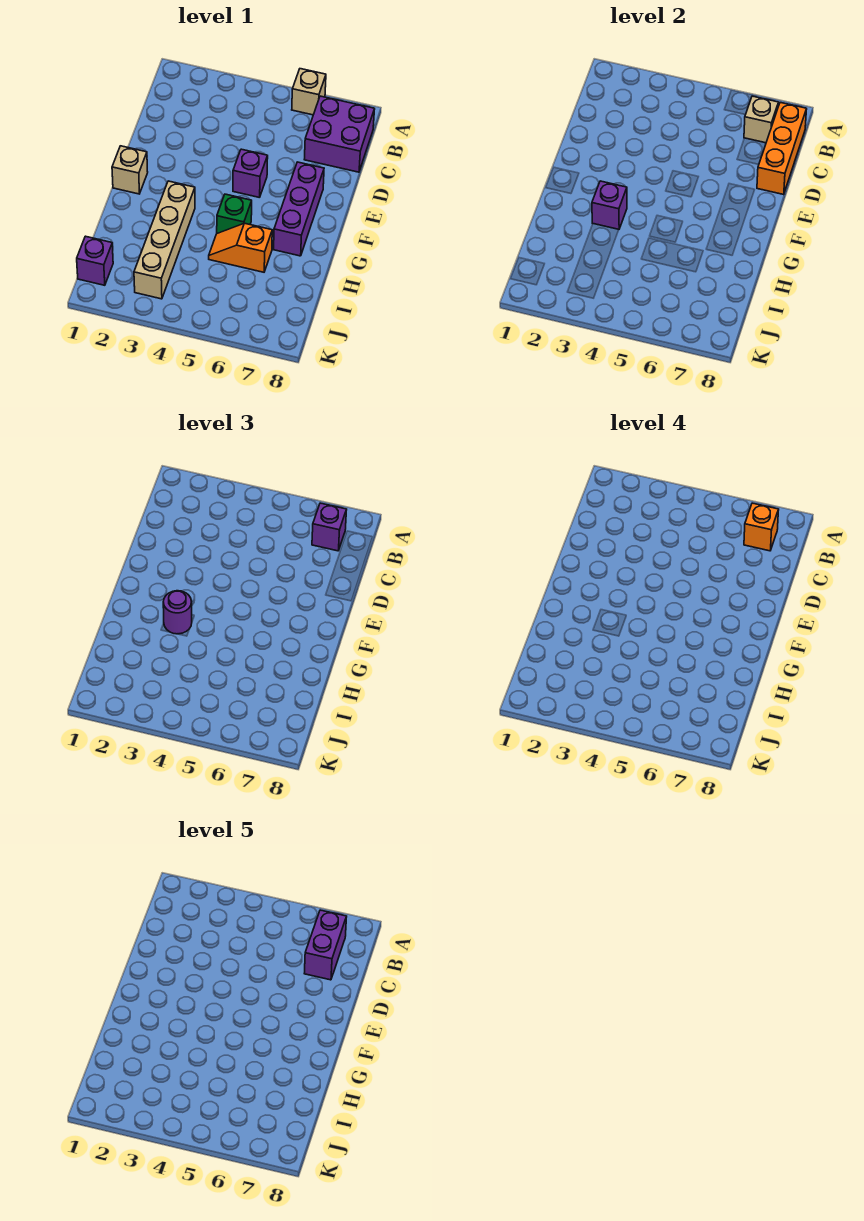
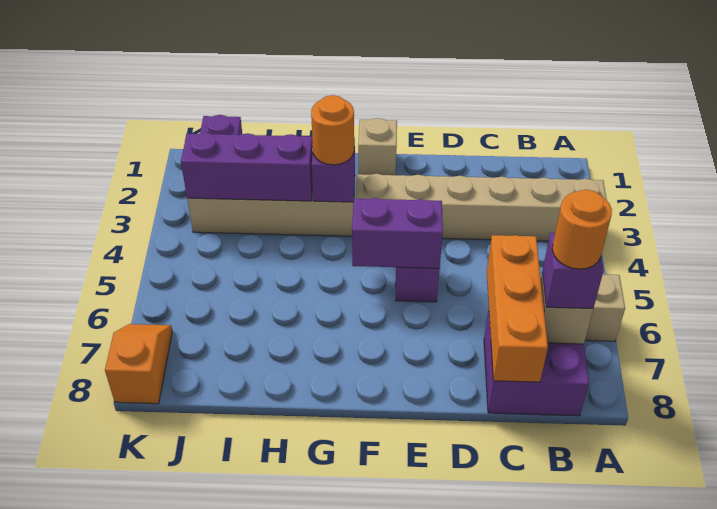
none -> tan brick A3:F3 level 1
orange brick B7 level 4 -> orange round brick B7 level 4
purple brick B7:C7 level 5 -> purple brick E5:F5 level 2
orange brick B8:D8 level 2 -> orange brick C6:C8 level 2
purple brick E7:G7 level 1 -> purple brick H3:J3 level 2
purple round brick G3 level 3 -> orange round brick G3 level 3
green brick G5 level 1 -> none
orange slope H5:H6 level 1 top 6 -> orange slope K7:K8 level 1 top 8

